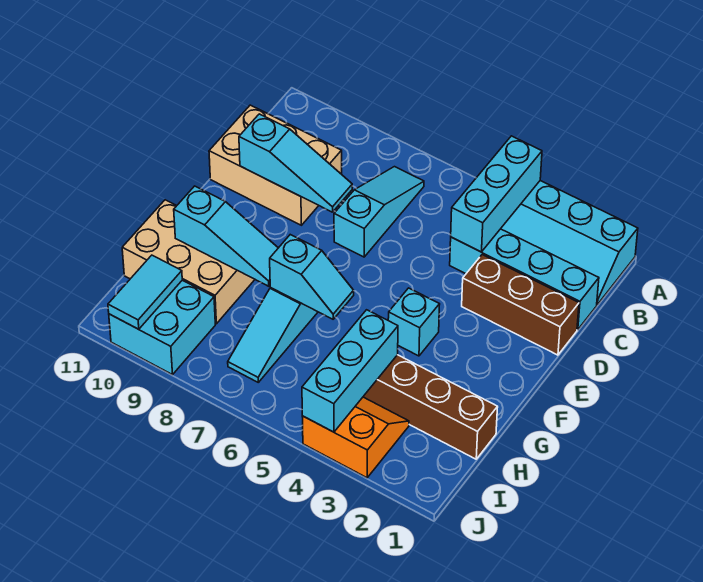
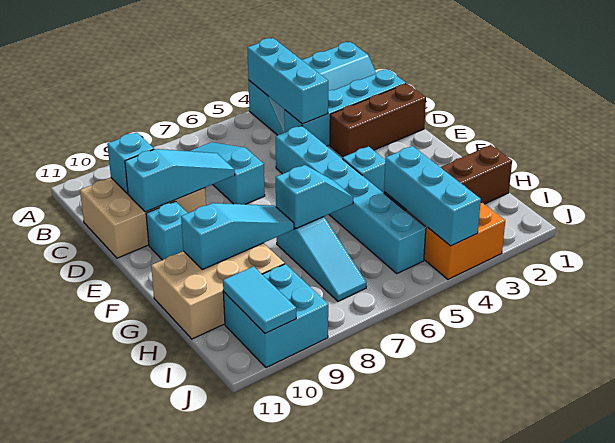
none -> cyan brick C10 level 2
none -> cyan brick D5:I5 level 1
none -> cyan brick E10 level 1

